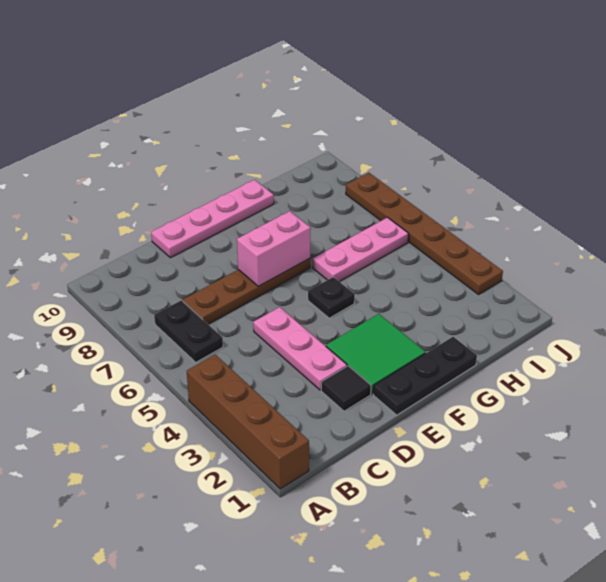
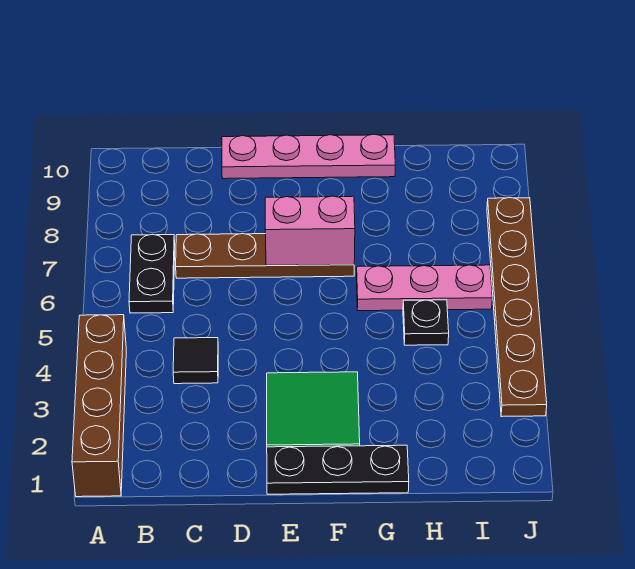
black tile D2 level 1 -> black tile C4 level 1
pink plate D3:D5 level 1 -> none
black plate F5 level 1 -> black plate H5 level 1

